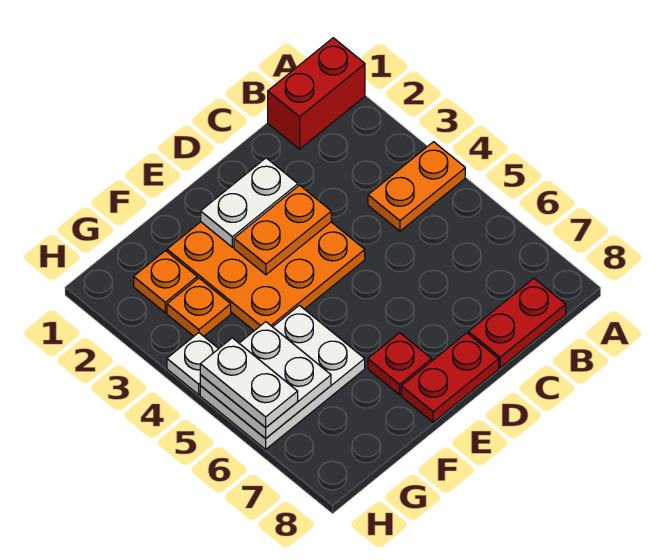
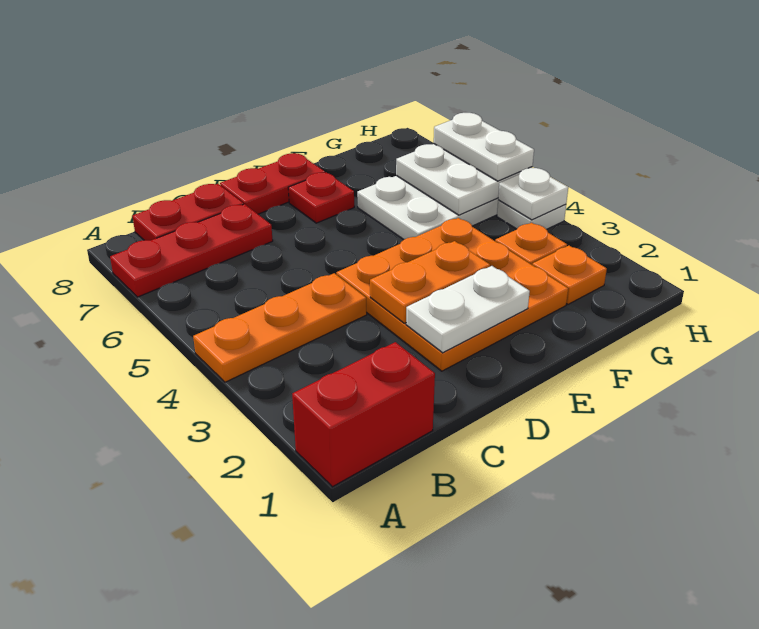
orange plate A4:B4 level 1 -> orange plate A4:C4 level 1
none -> red plate A7:C7 level 1
none -> white plate H4 level 2

